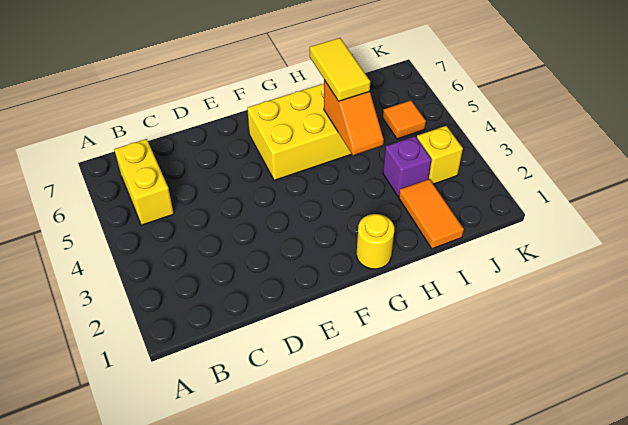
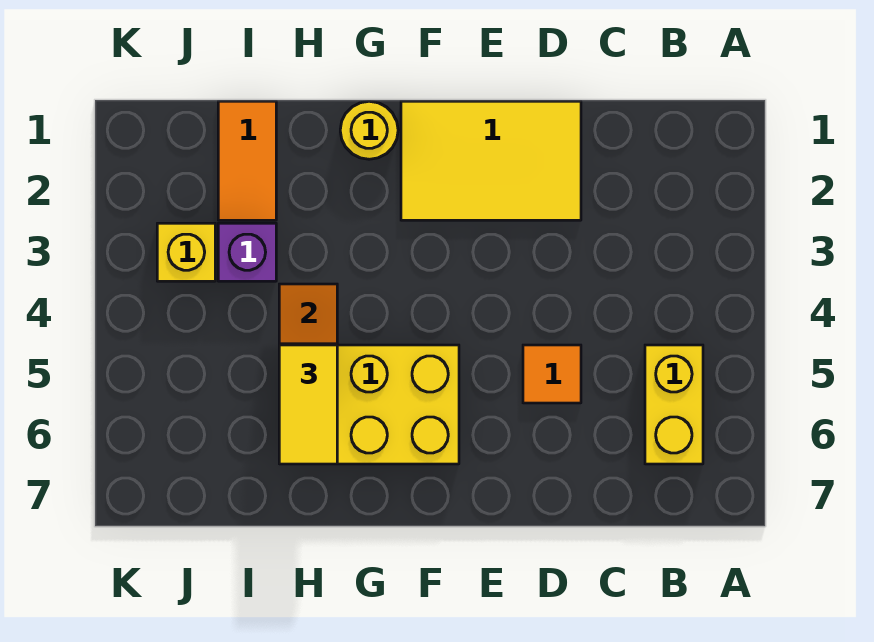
none -> yellow tile D1:F2 level 1
orange tile J5 level 1 -> orange tile D5 level 1

